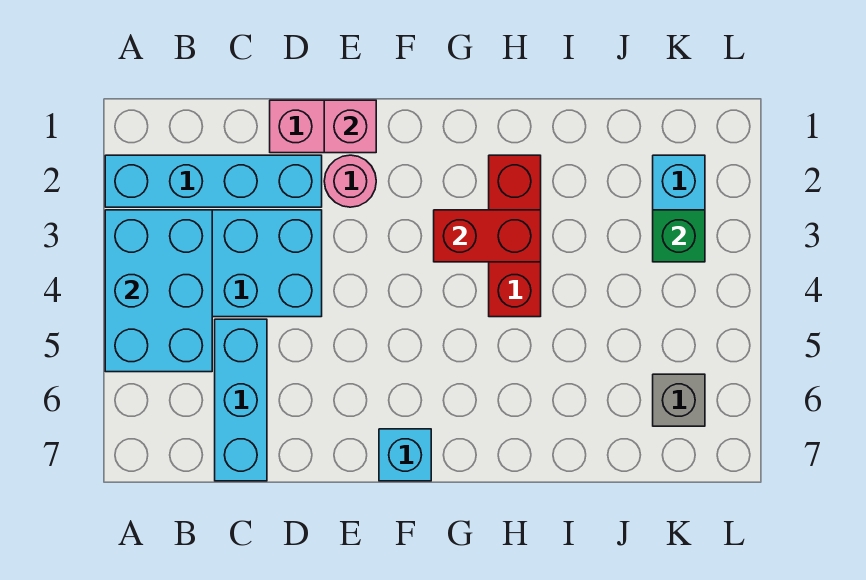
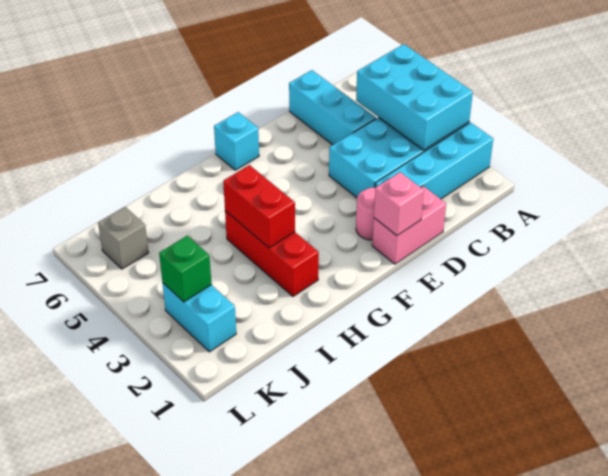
red brick G3:H3 level 2 -> red brick H3:H4 level 2

